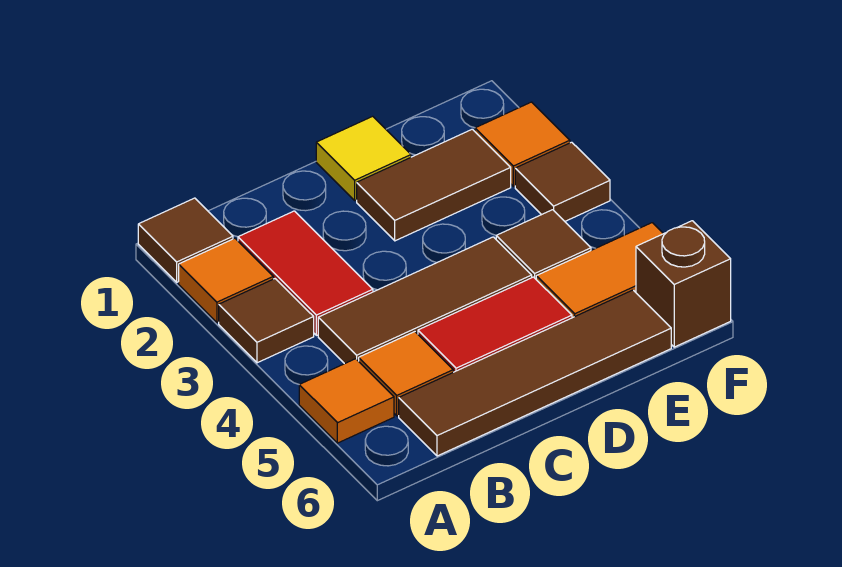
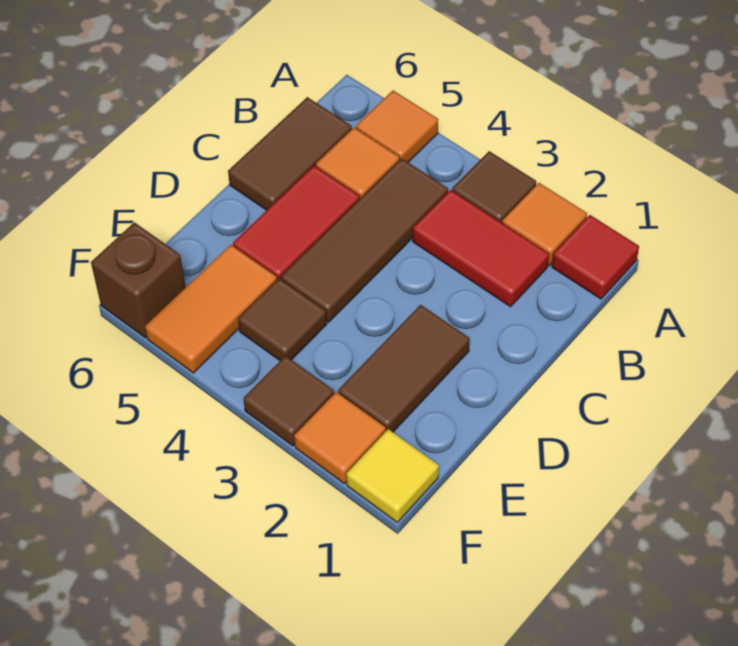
brown tile A1 level 1 -> red tile A1 level 1
brown tile B6:E6 level 1 -> brown tile B6:C6 level 1
yellow tile D1 level 1 -> yellow tile F1 level 1

